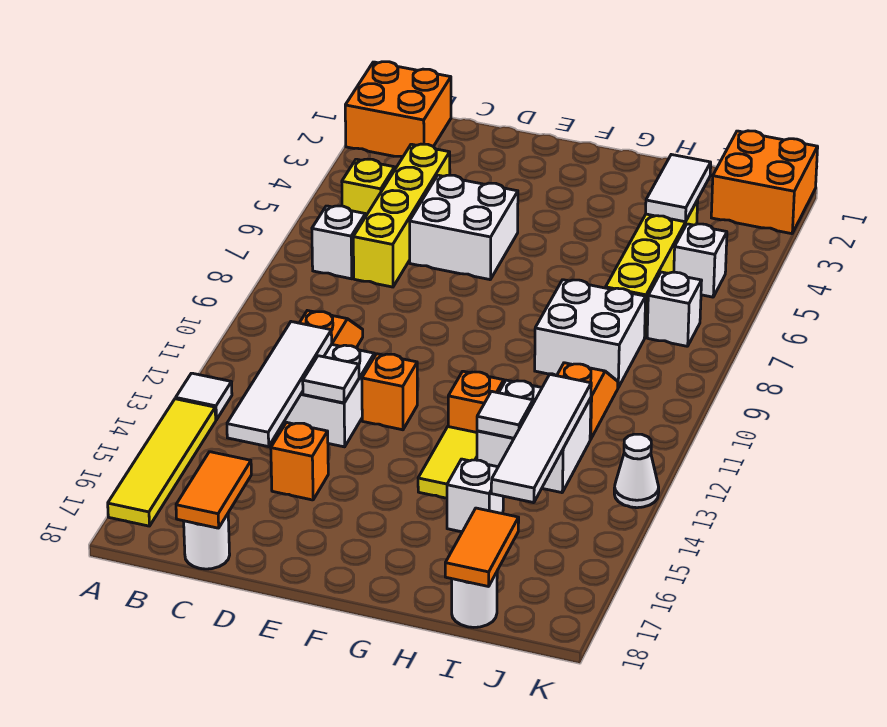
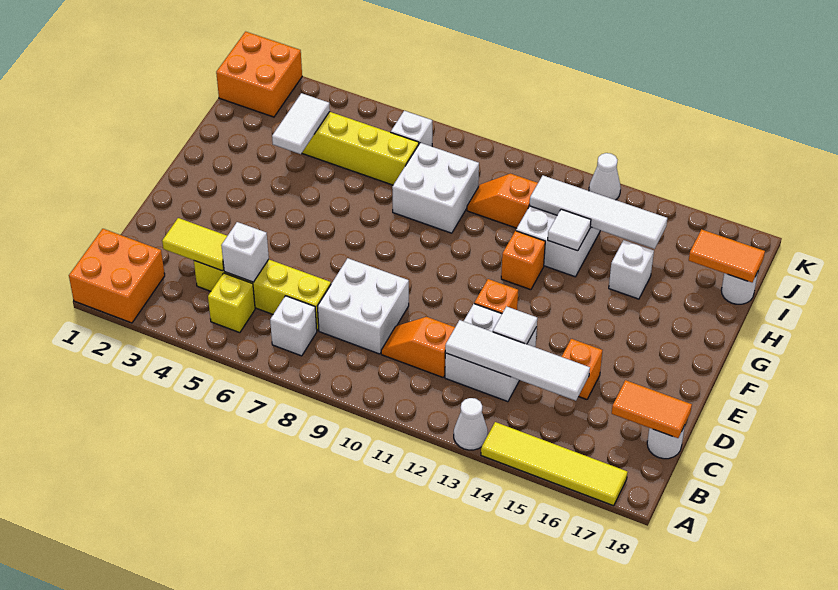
white tile A13 level 1 -> white cone A13 level 1
white brick D5:E6 level 1 -> white brick C8:D9 level 1
yellow tile G13:G14 level 1 -> yellow tile C3:C4 level 2
white tile I3:I4 level 2 -> white tile H4:I4 level 2
white brick J5 level 1 -> white brick C5 level 2

